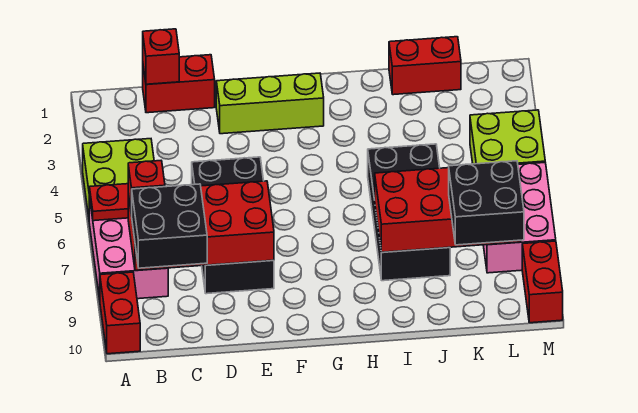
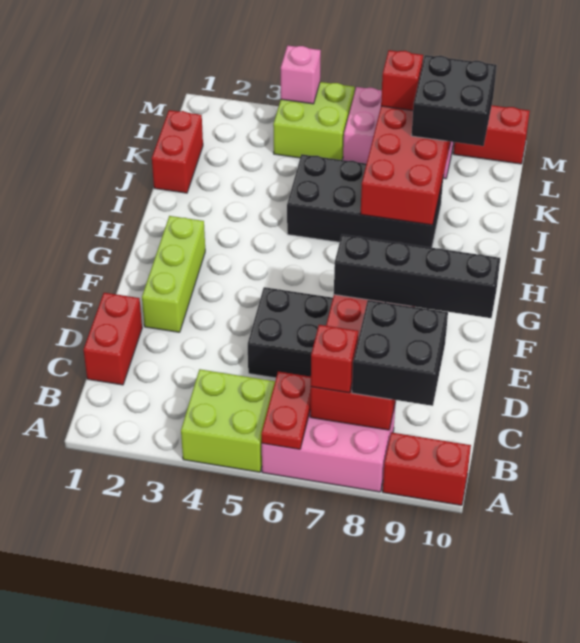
red brick C1 level 2 -> red brick L7 level 3
none -> black brick E7:E10 level 3
none -> pink brick M4 level 2

